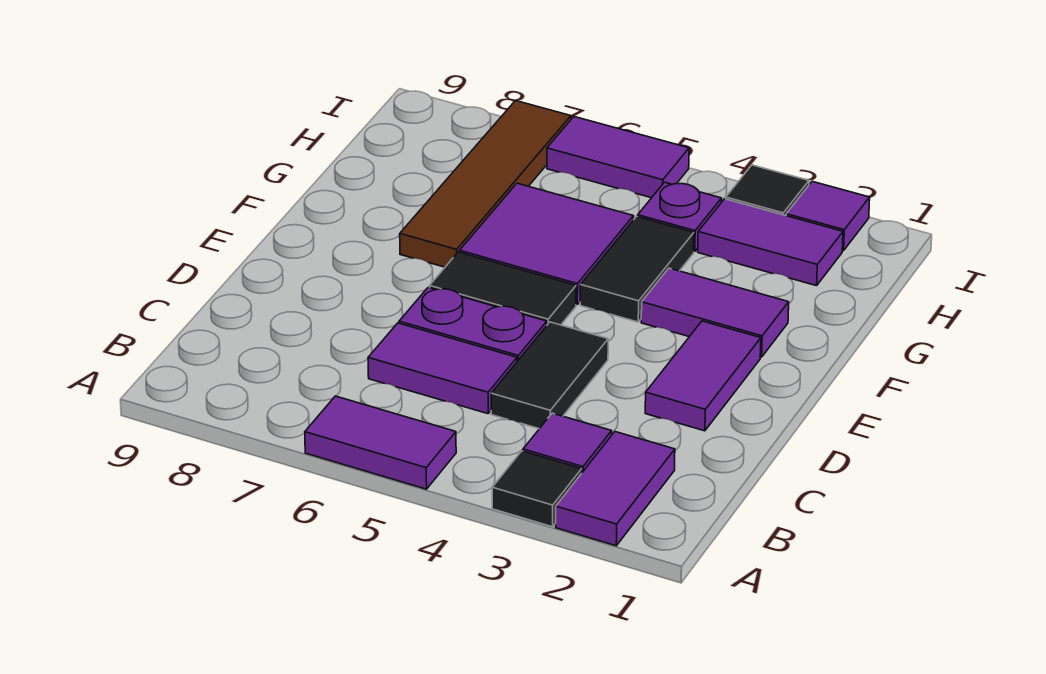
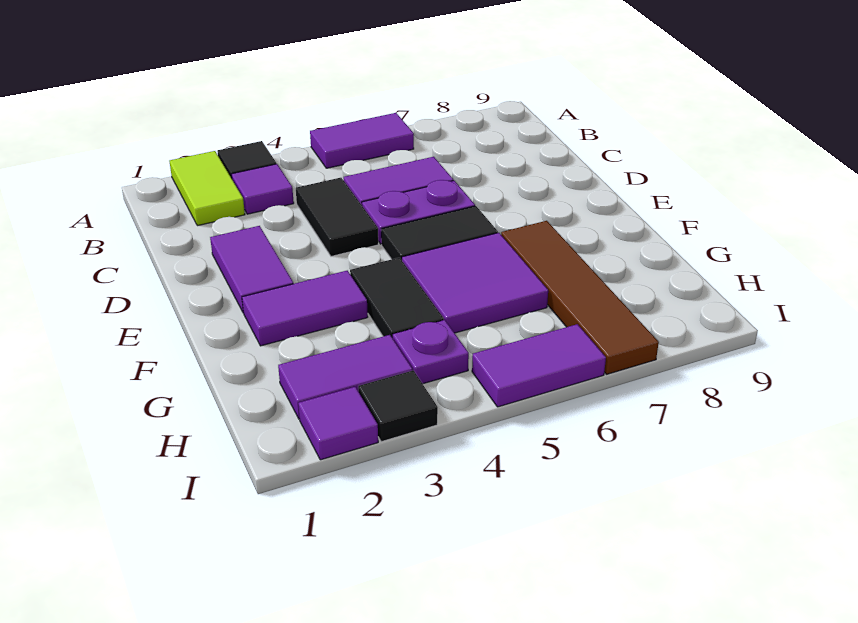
purple tile A2:B2 level 1 -> lime tile A2:B2 level 1

